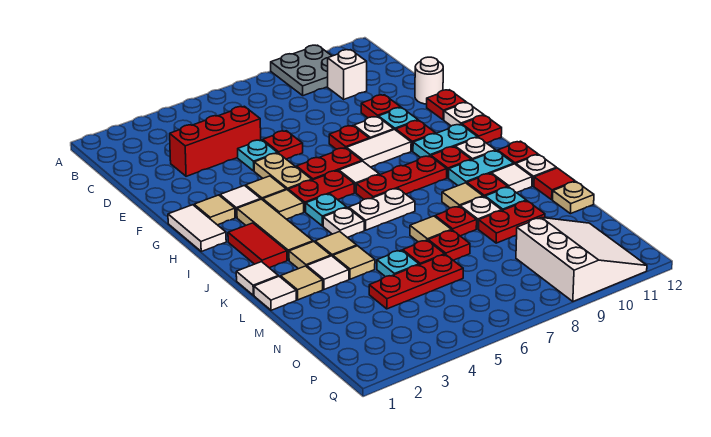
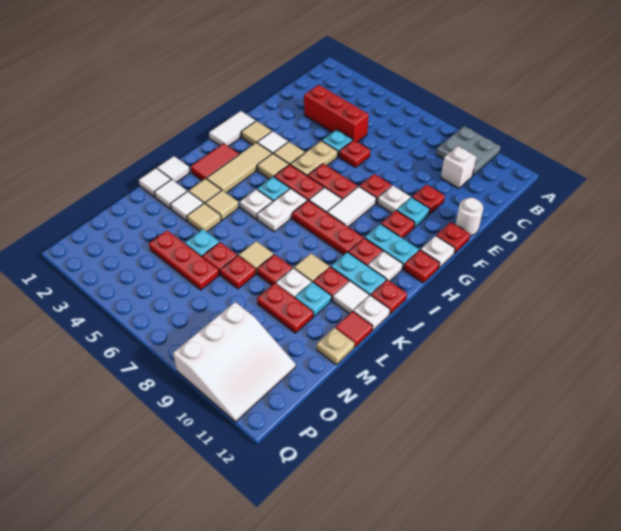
white tile G8:G9 level 1 -> white tile G8:H8 level 1
white plate J6:J7 level 1 -> white plate I6:J6 level 1
tan tile L2 level 1 -> white tile L2 level 1

